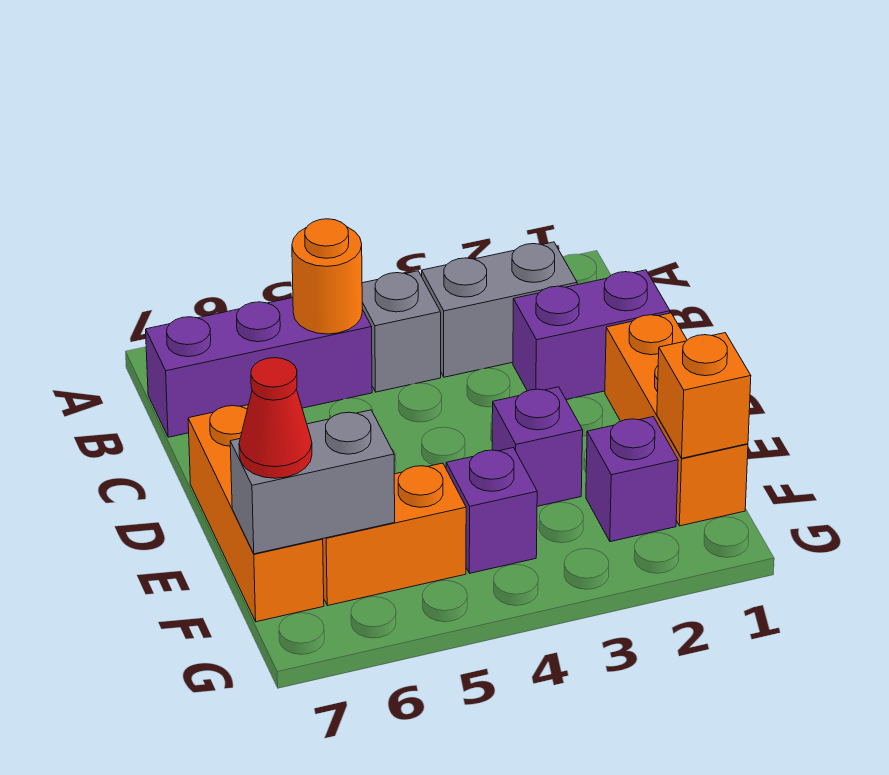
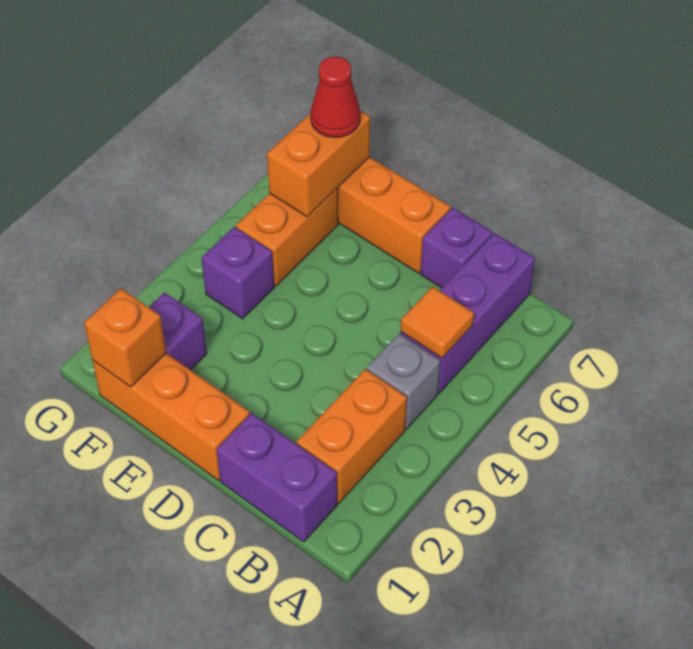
grey brick B2:B3 level 1 -> orange brick B2:B3 level 1
orange round brick B5 level 2 -> orange tile B5 level 2
purple brick C1:C2 level 1 -> purple brick B1:C1 level 1
purple brick E3 level 1 -> purple brick C7 level 1
grey brick F6:F7 level 2 -> orange brick F6:F7 level 2

